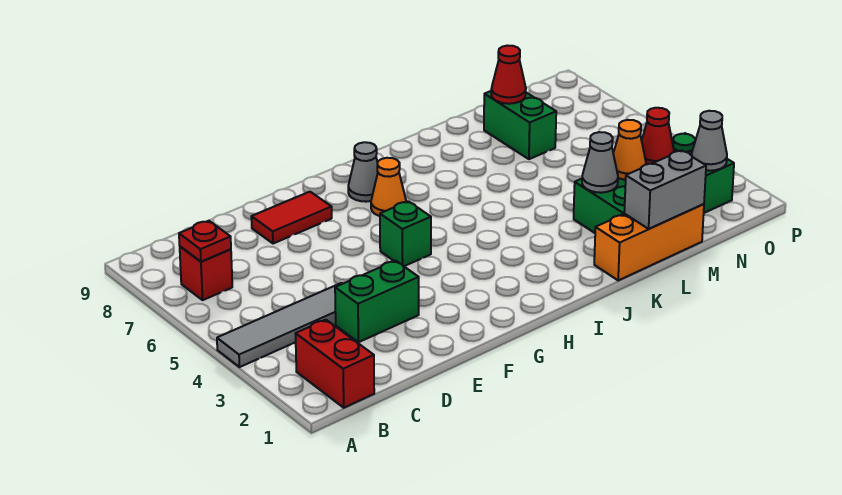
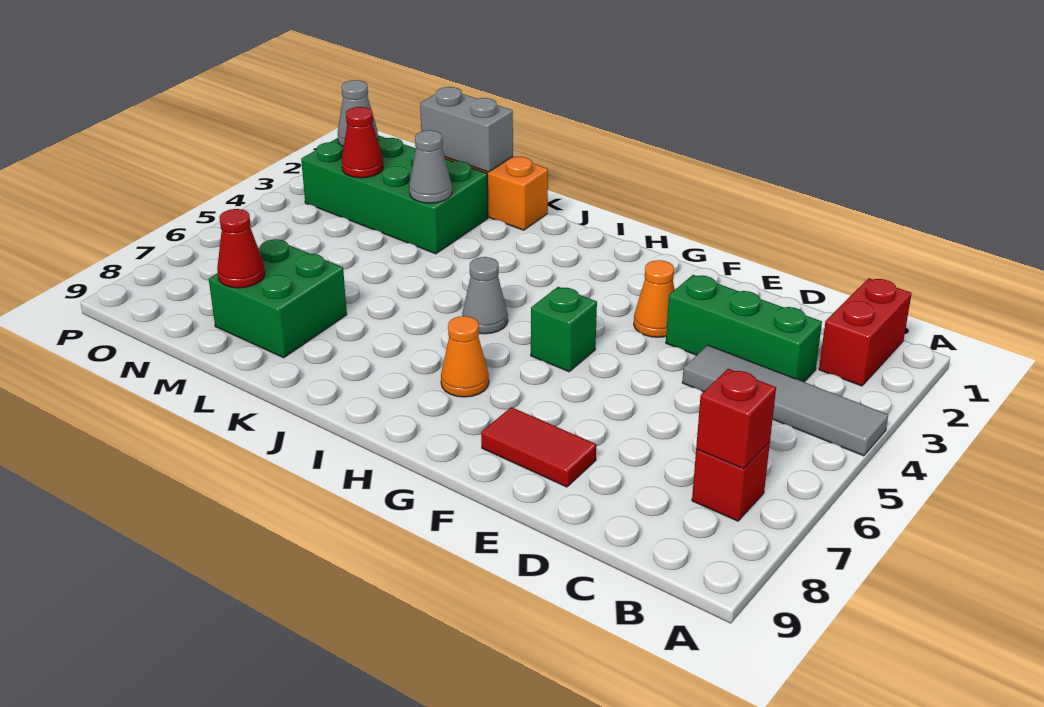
red plate B7 level 2 -> red brick B7 level 2
green brick D3:E3 level 1 -> green brick C3:E3 level 1
grey cone H8 level 1 -> grey cone I5 level 1
orange cone M3 level 2 -> orange cone F3 level 1
green brick M7:M8 level 1 -> green brick L7:M8 level 1

